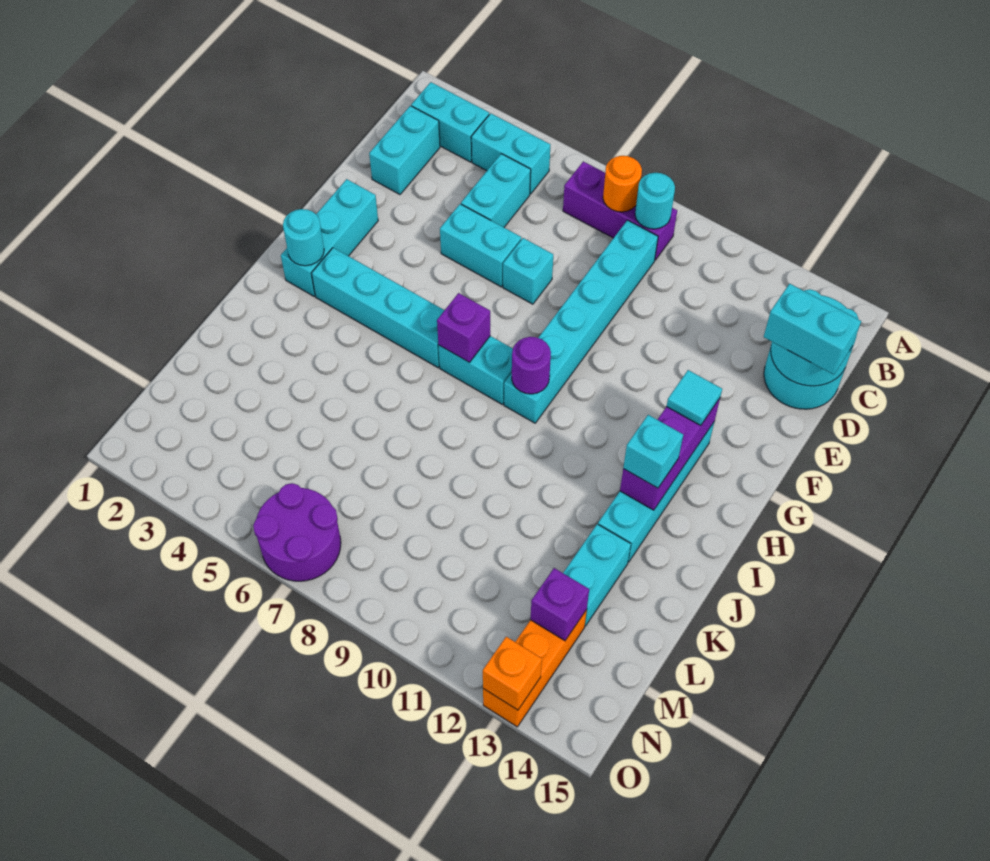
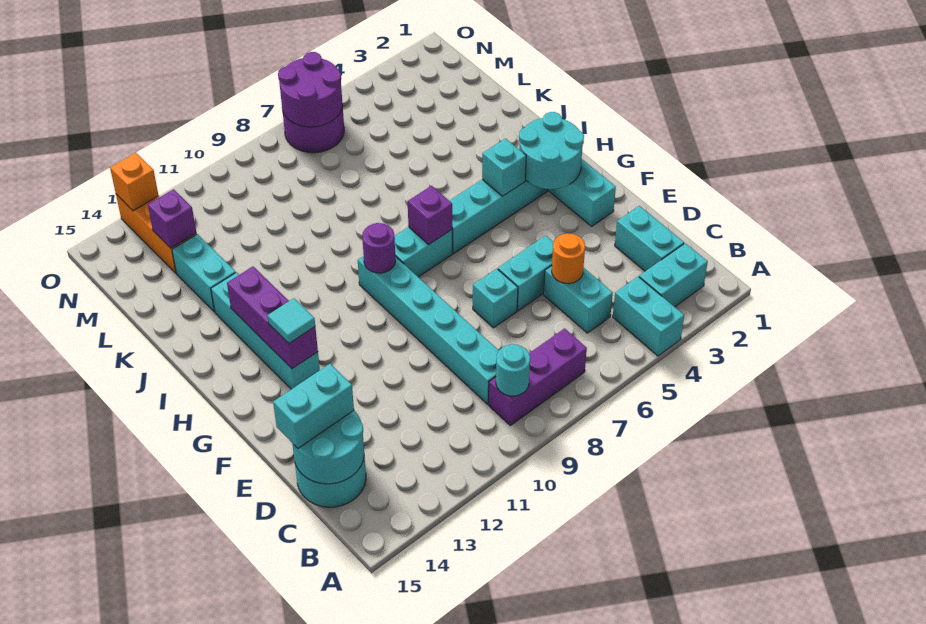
cyan brick B4:B5 level 1 -> cyan brick A4:B4 level 1
orange round brick B8 level 2 -> orange round brick D5 level 2
cyan round brick H2 level 2 -> cyan round brick G2:H3 level 2
cyan brick I13 level 3 -> cyan brick H4 level 2
none -> purple round brick N6:O7 level 2

